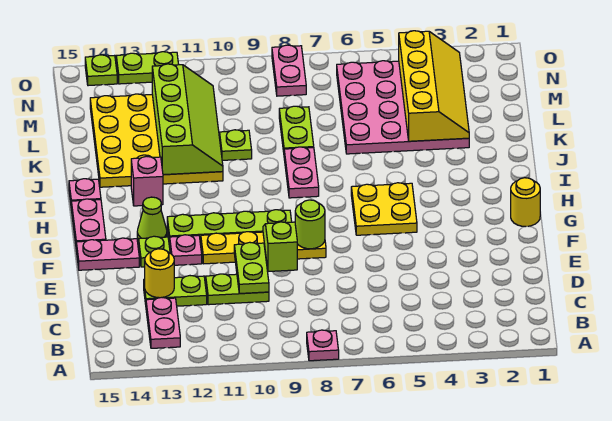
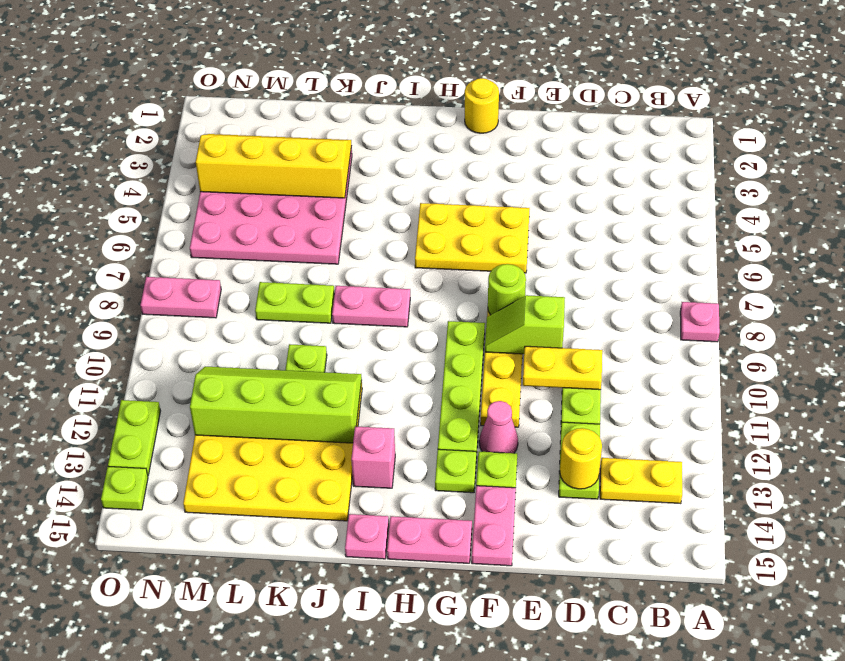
pink plate B13:C13 level 1 -> yellow plate B13:C13 level 1
lime plate D10:E10 level 2 -> yellow plate D10:E10 level 2
pink plate F12 level 1 -> pink cone F12 level 1
yellow plate G5:H6 level 1 -> yellow plate F5:H6 level 1
lime cone G13 level 1 -> lime plate G13 level 1

